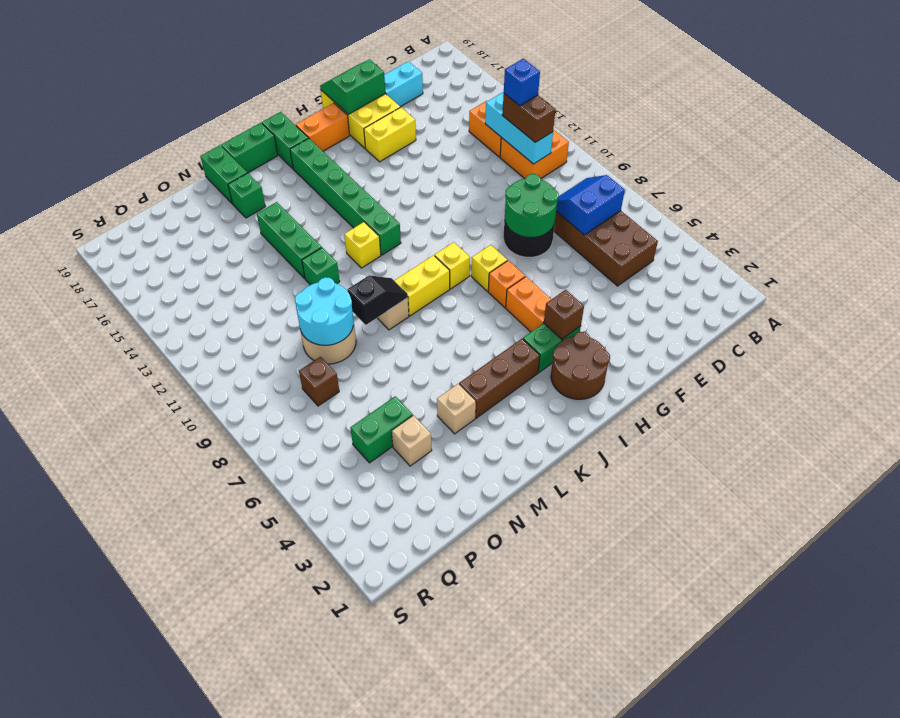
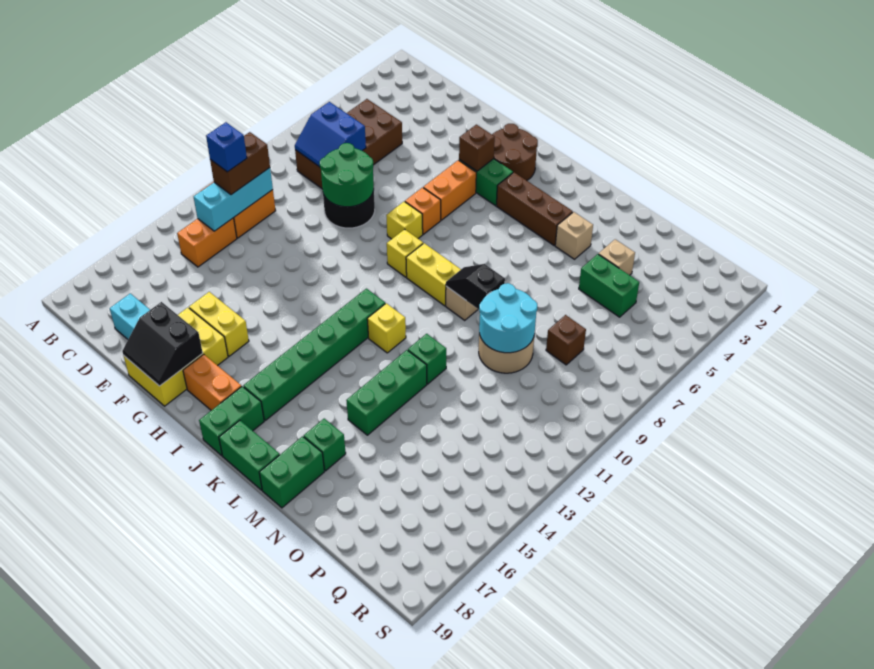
green slope F18:G19 level 2 top 18 -> black slope F18:G19 level 2 top 18

